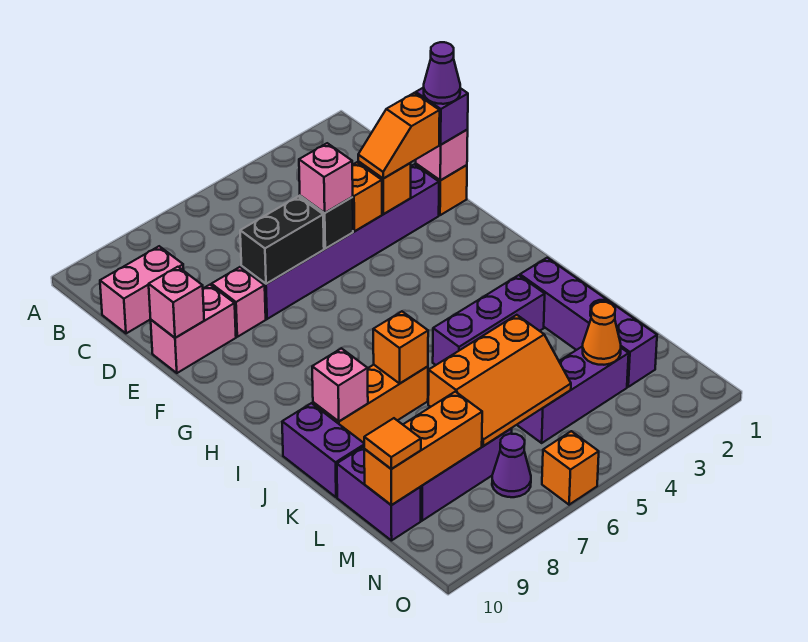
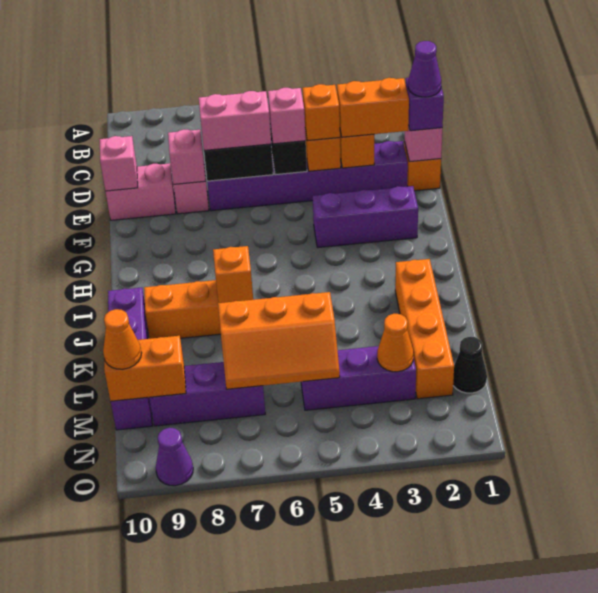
pink brick C9:C10 level 1 -> pink brick E6:E7 level 3
orange slope E2:E3 level 3 top 2 -> orange brick E2:E3 level 3
purple brick J2:M2 level 1 -> orange brick J2:M2 level 1
purple brick J3:J5 level 1 -> purple brick G2:G4 level 1
pink brick J9 level 2 -> pink brick E8 level 2
none -> black cone M1 level 1
orange brick M8:M10 level 2 -> orange brick M9:M10 level 2
orange tile M10 level 3 -> orange cone M10 level 3
purple cone N7 level 1 -> purple cone O9 level 1
orange brick O6 level 1 -> orange brick E4 level 3

